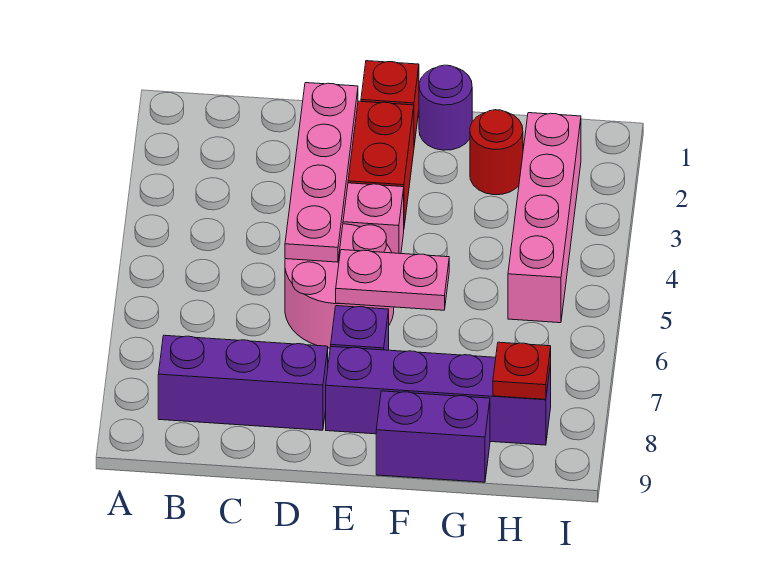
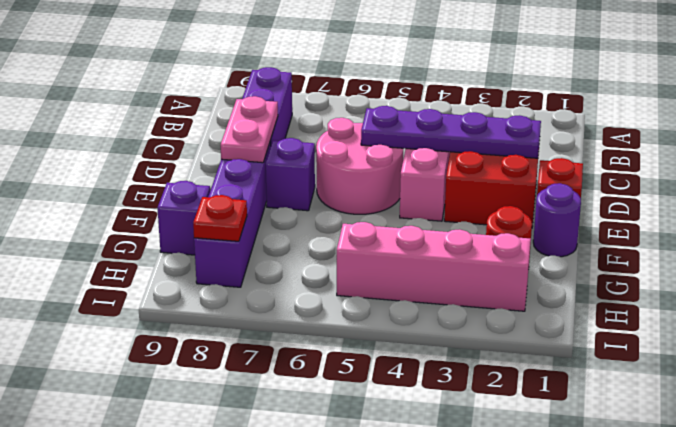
pink plate D2:D5 level 2 -> purple plate D2:D5 level 2
pink plate E6:F6 level 2 -> pink plate D8:E8 level 2
purple brick F9:G9 level 1 -> purple brick G9 level 1

